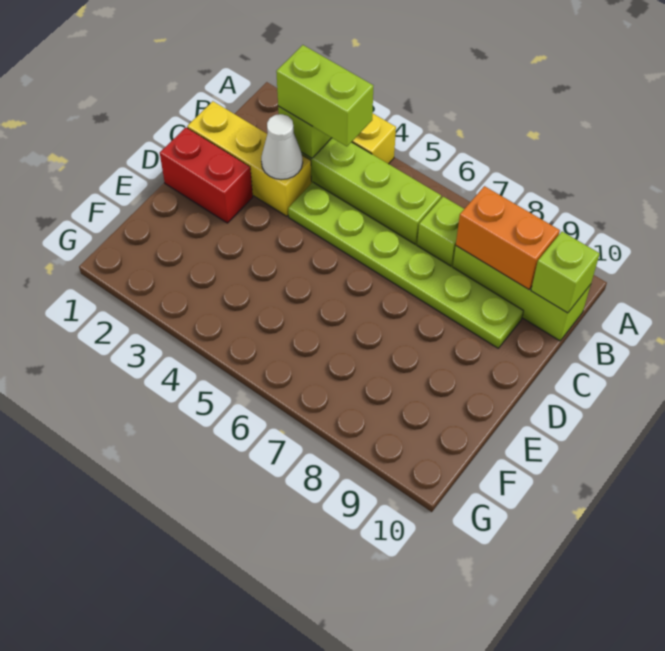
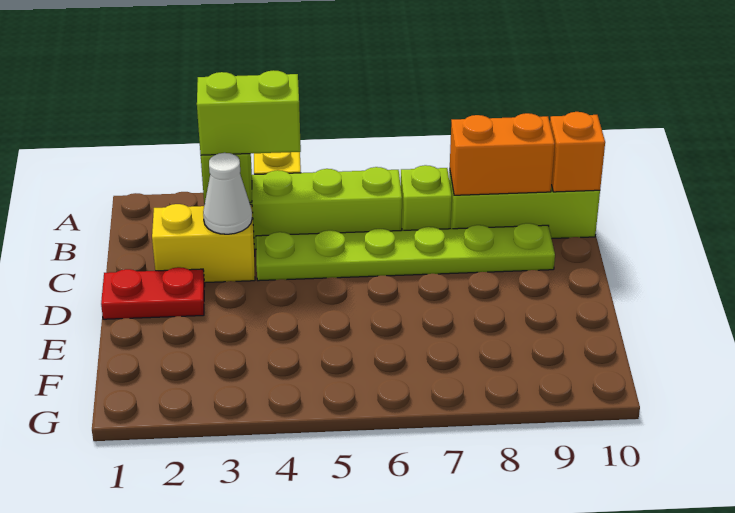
lime brick B10 level 2 -> orange brick B10 level 2
yellow brick C1:C3 level 1 -> yellow brick C2:C3 level 1
red brick D1:D2 level 1 -> red plate D1:D2 level 1

